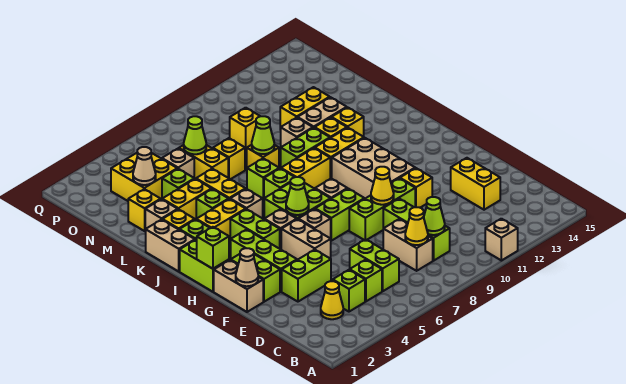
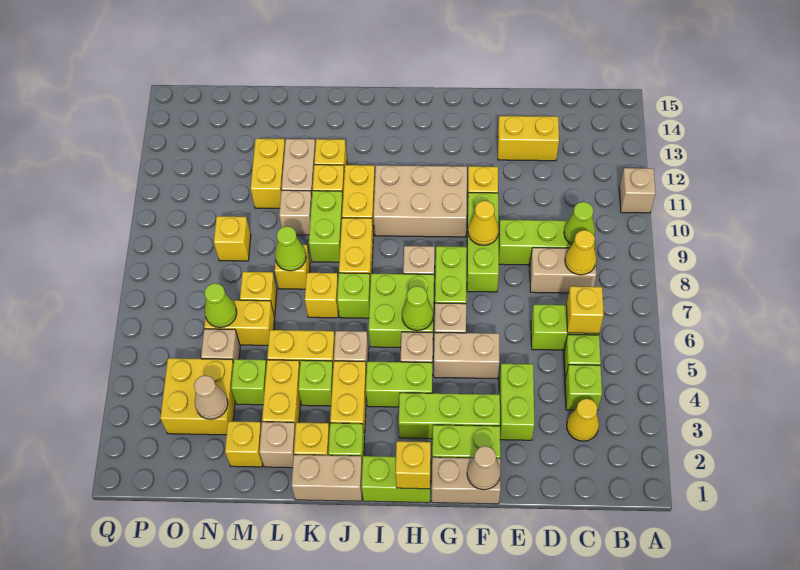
none -> yellow brick C6 level 2
lime brick H1 level 2 -> yellow brick H1 level 2
lime brick K7 level 1 -> yellow brick K7 level 1

